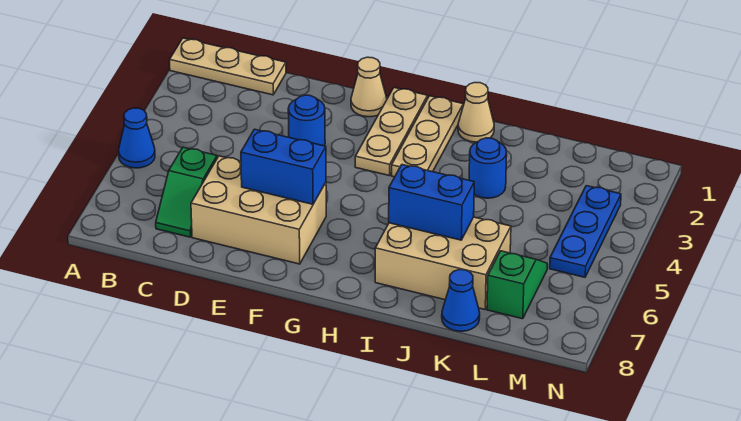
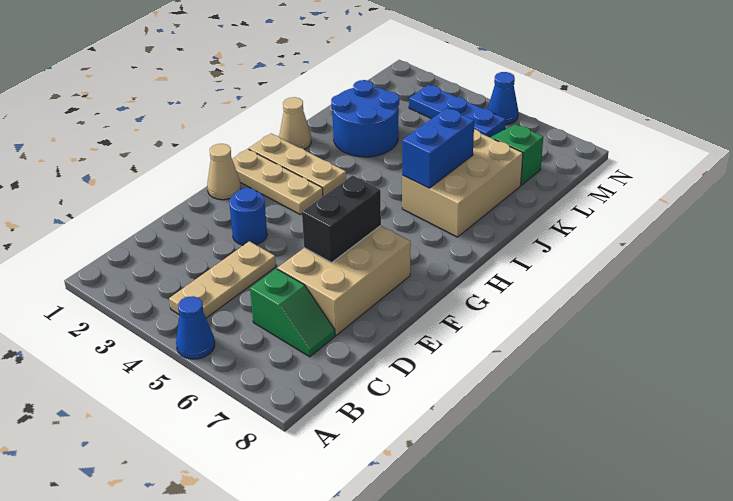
tan plate A1:C1 level 1 -> tan plate B4:D4 level 1
blue brick E6:F6 level 2 -> black brick E6:F6 level 2
blue round brick J3 level 1 -> blue round brick J2:K3 level 1
blue cone K8 level 1 -> blue cone N5 level 1

